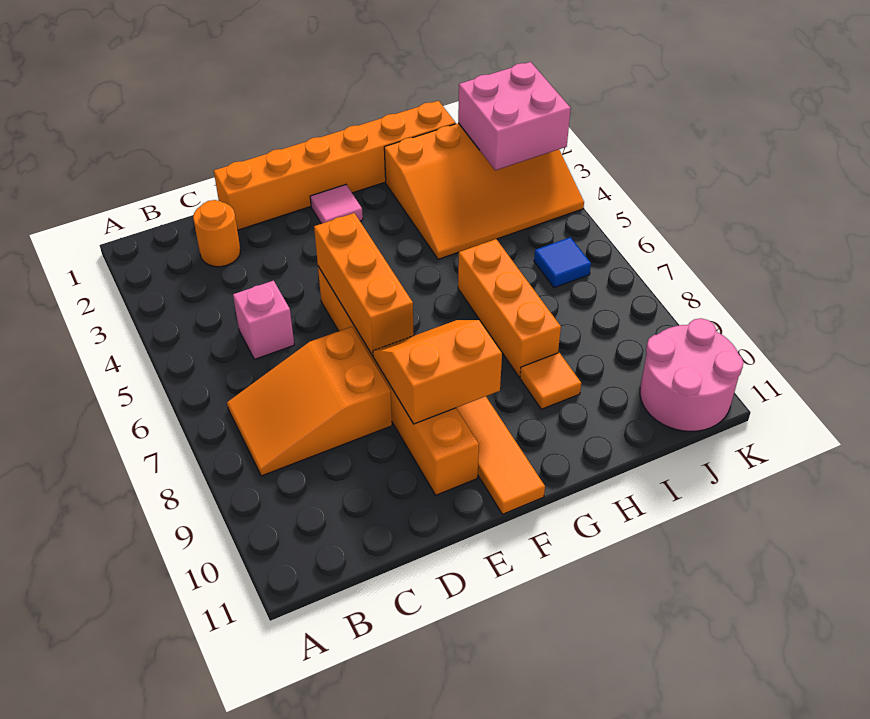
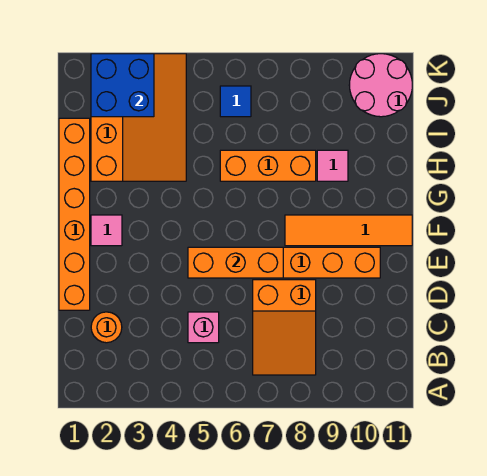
orange slope E8:F9 level 2 top 9 -> none
orange tile H9 level 1 -> pink tile H9 level 1
pink brick J2:K3 level 2 -> blue brick J2:K3 level 2

